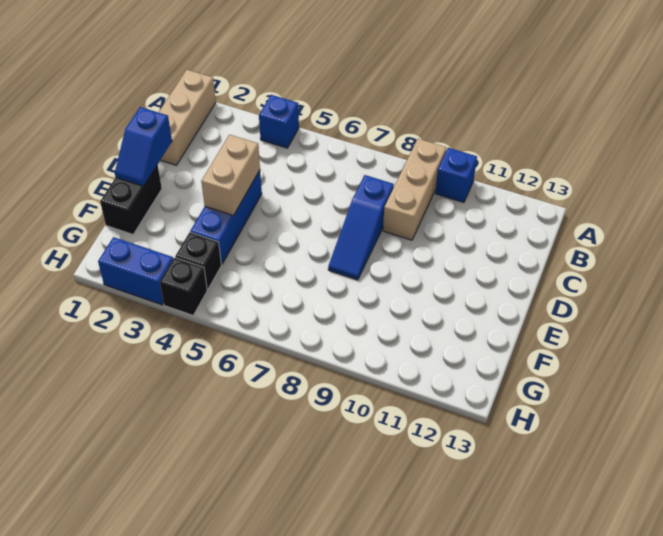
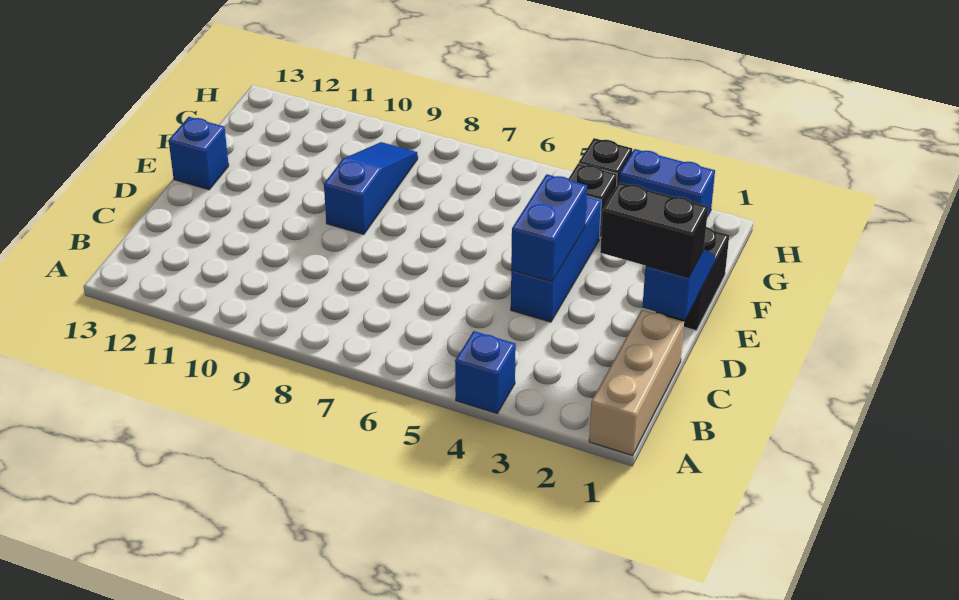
tan brick A9:C9 level 1 -> none
blue brick A10 level 1 -> blue brick E13 level 1
blue slope C8:E8 level 1 top C -> blue slope E9:G9 level 1 top E
none -> black brick D1:D2 level 3
tan brick D4:E4 level 2 -> blue brick D4:E4 level 2

